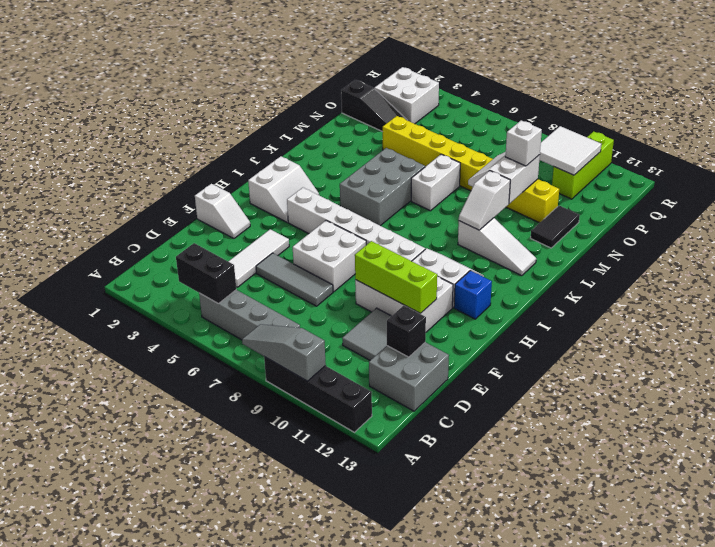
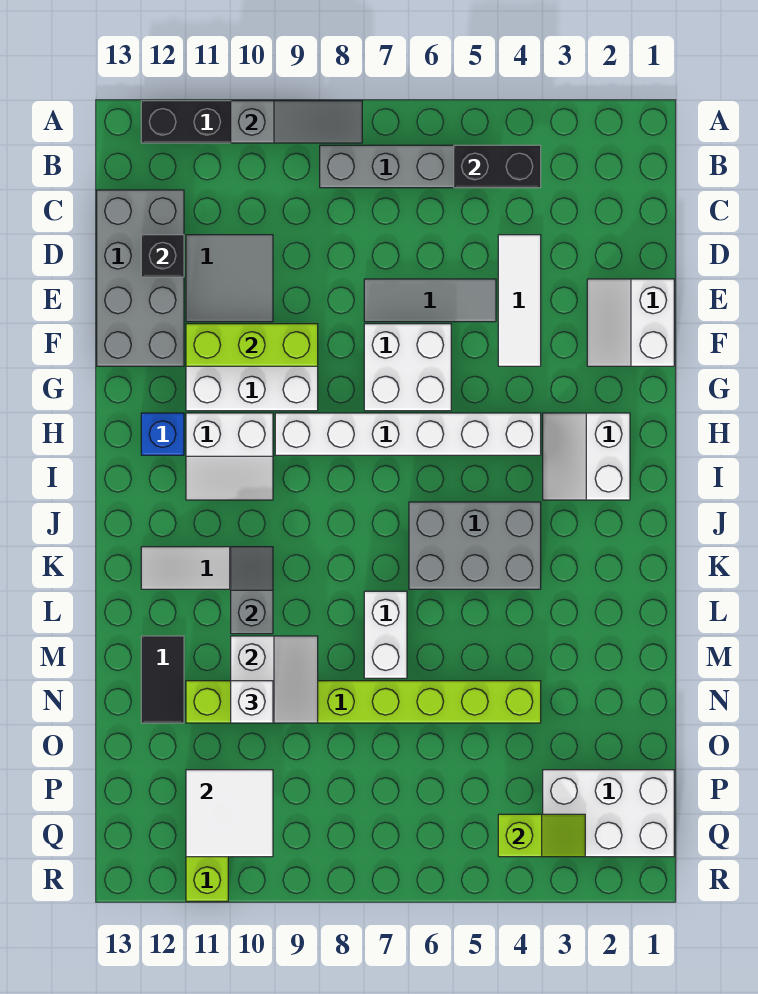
grey brick C12:D13 level 1 -> grey brick C12:F13 level 1
white slope F1:F2 level 1 top 1 -> white slope E1:F2 level 1 top 1
grey brick J5:L6 level 1 -> grey brick J4:K6 level 1
white slope K10:L10 level 2 top L -> grey slope K10:L10 level 2 top L
yellow brick N4:N11 level 1 -> lime brick N4:N11 level 1
black slope O1:O3 level 1 top 1 -> none
white brick P2:Q3 level 1 -> white brick P1:Q3 level 1
none -> lime slope Q3:Q4 level 2 top 4

